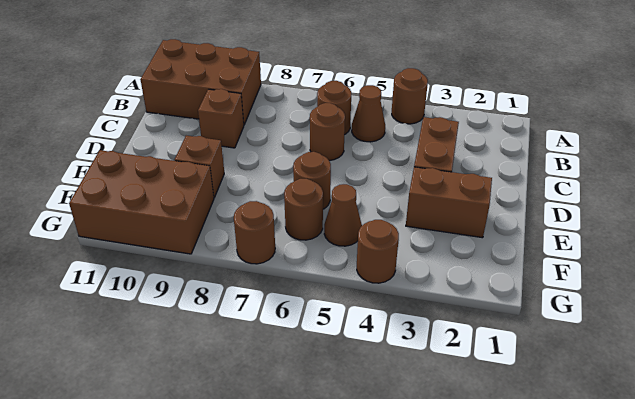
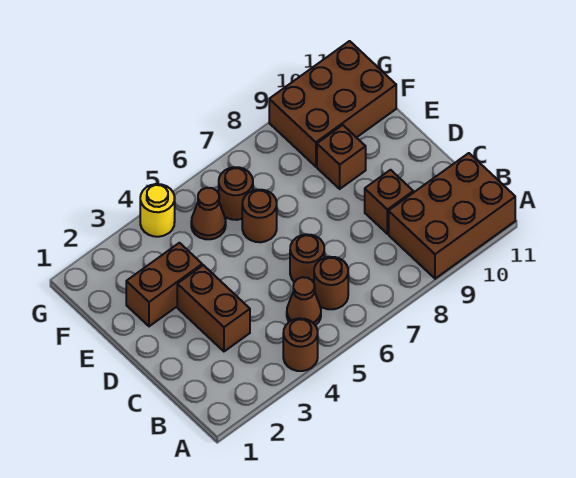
brown round brick G4 level 1 -> yellow round brick G4 level 1
brown round brick G7 level 1 -> none

